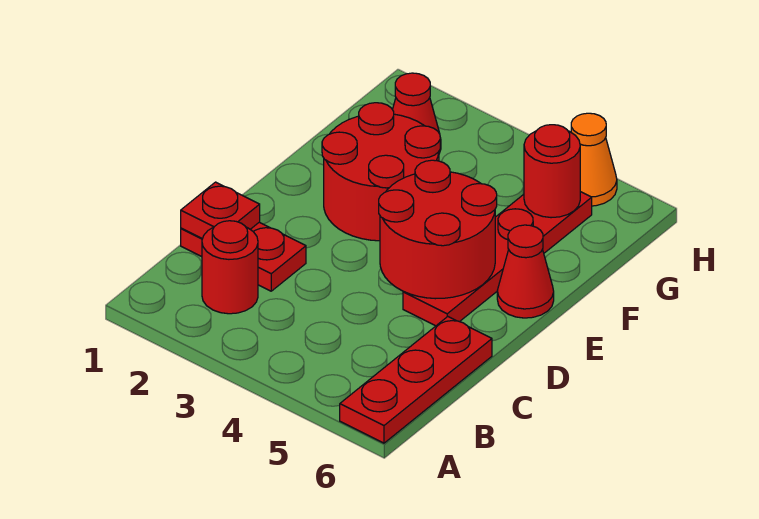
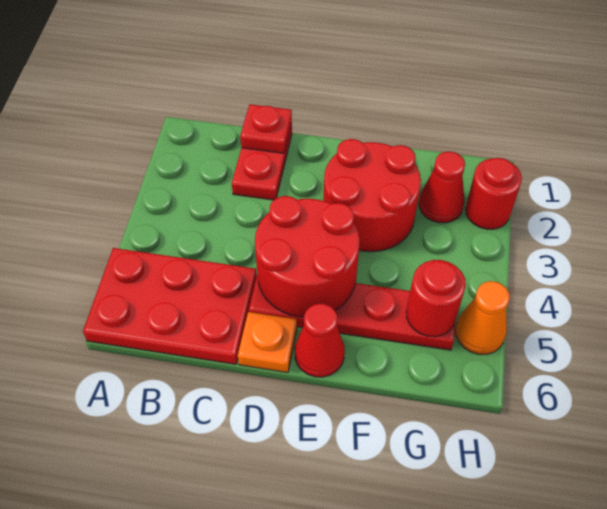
red plate A6:C6 level 1 -> red plate A5:C6 level 1
red round brick B2 level 1 -> red round brick H2 level 1
none -> orange plate D6 level 1

